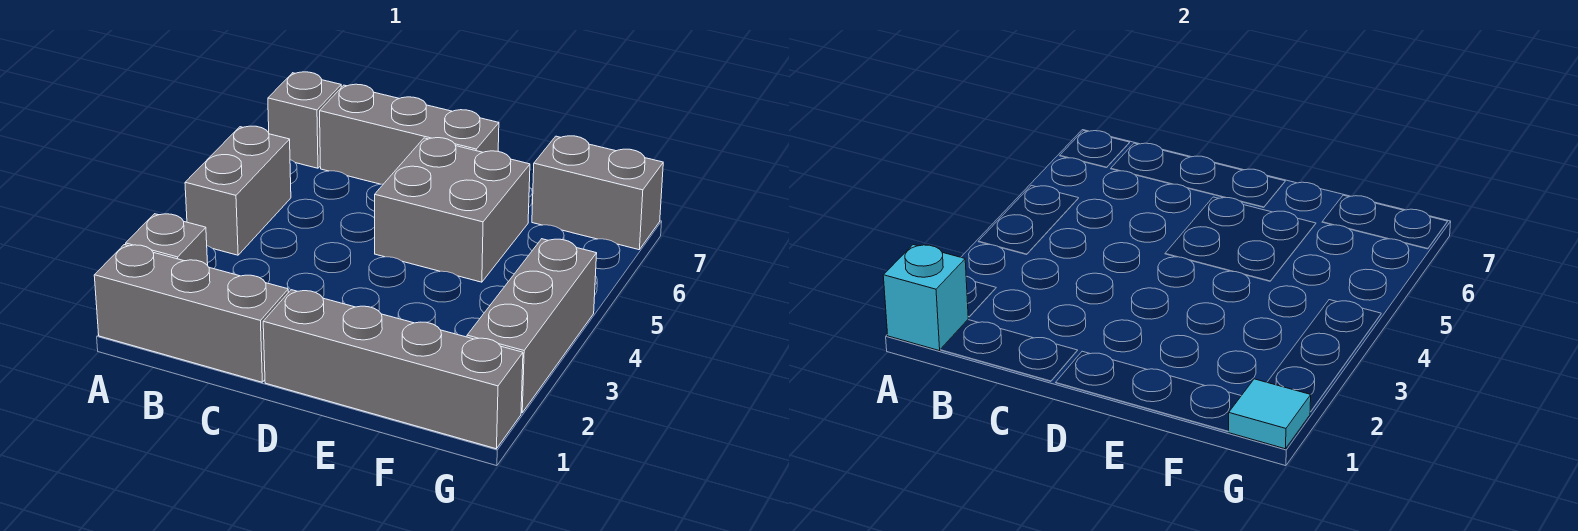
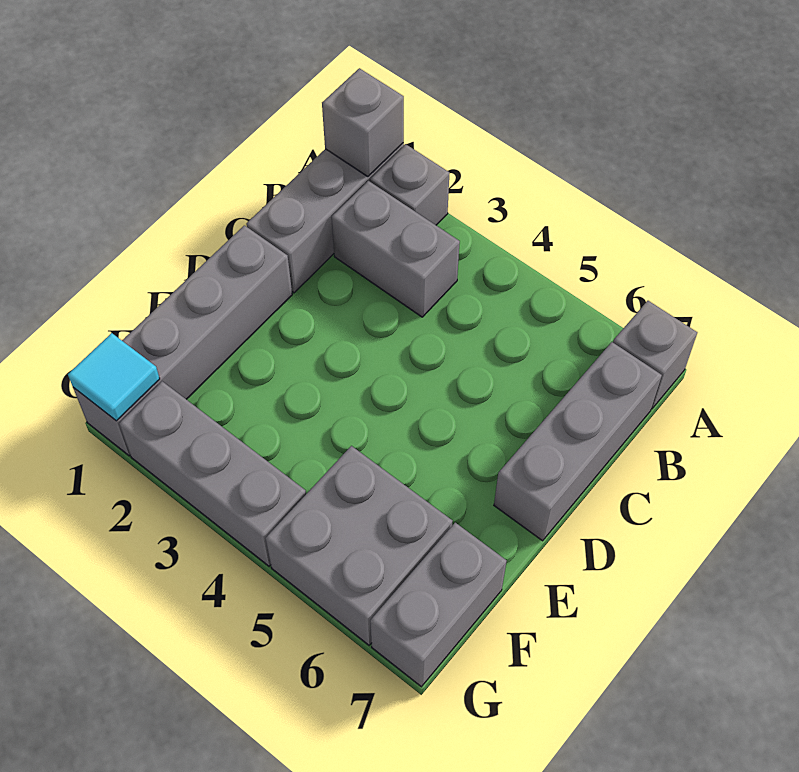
cyan brick A1 level 2 -> grey brick A1 level 2
grey brick A4:A5 level 1 -> grey brick B2:B3 level 1
grey brick D5:E6 level 1 -> grey brick F5:G6 level 1

